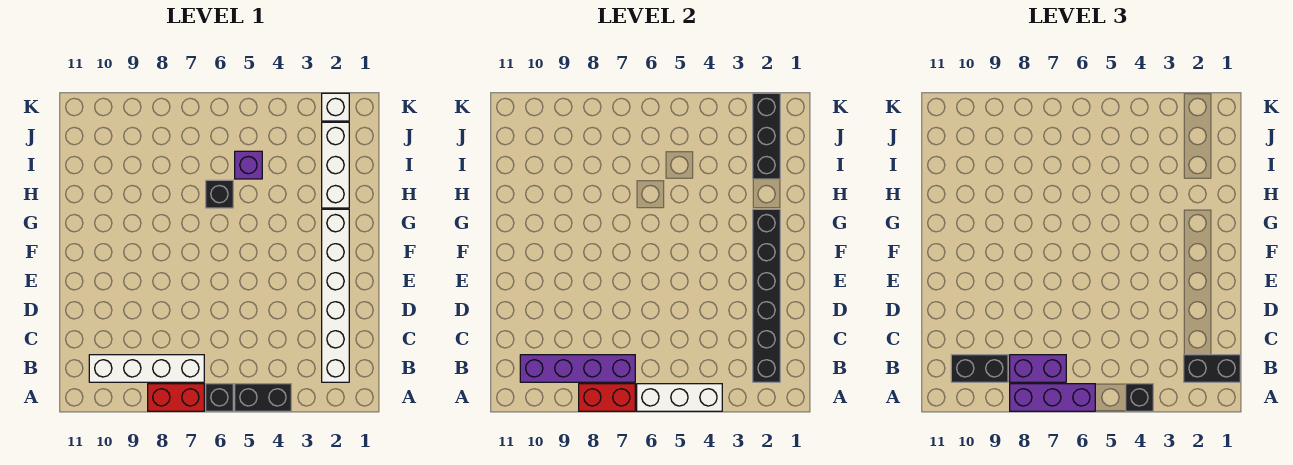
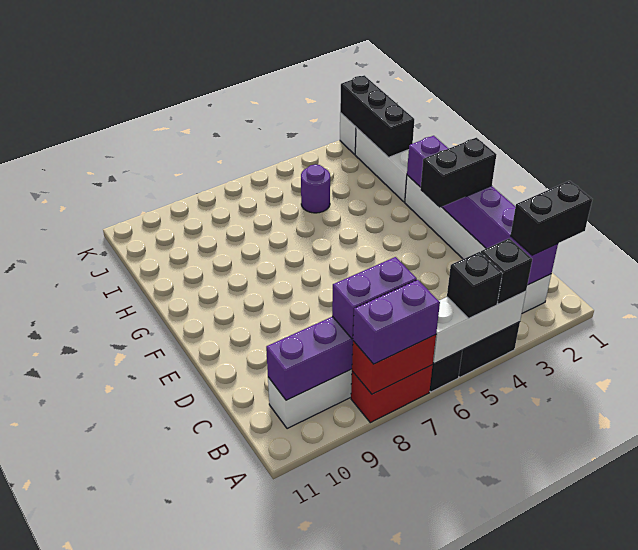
purple brick A6:A8 level 3 -> purple brick A7:A8 level 3
black brick B2:G2 level 2 -> purple brick B2:G2 level 2
black brick B9:B10 level 3 -> black brick E2:E3 level 3
black brick H6 level 1 -> black brick A5 level 3
purple brick I5 level 1 -> purple round brick I5 level 1

